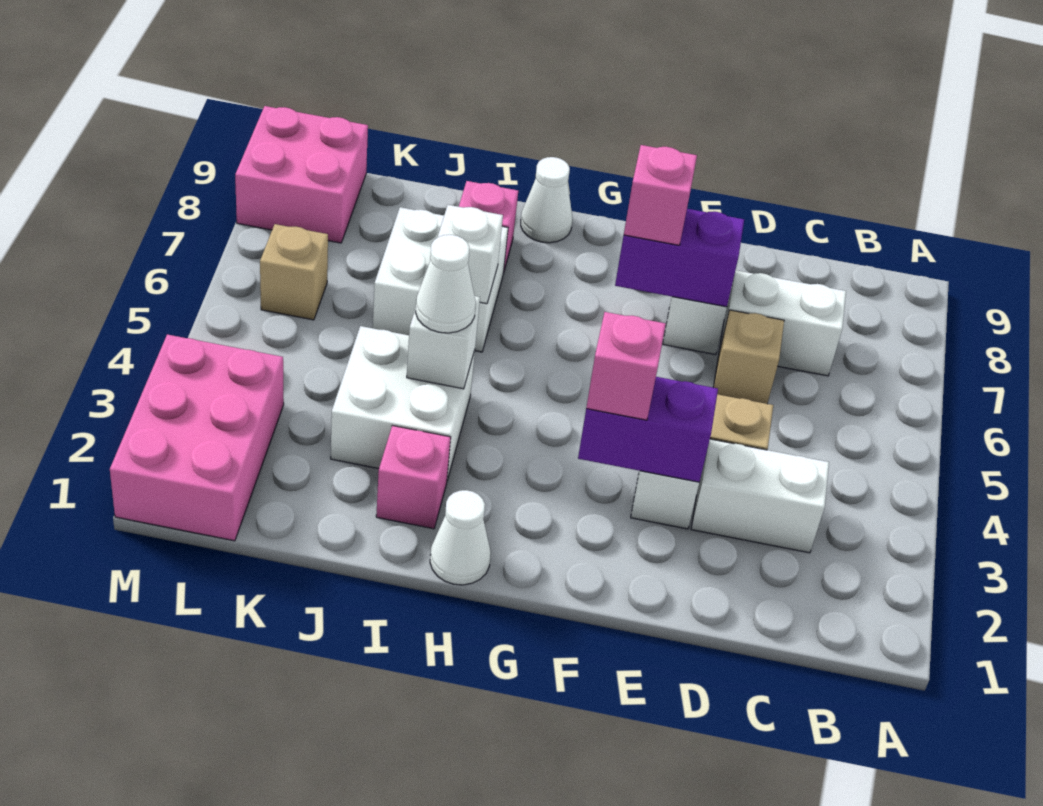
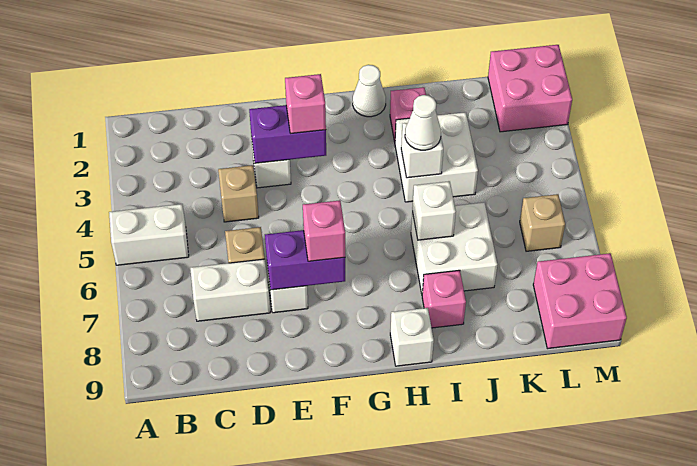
white brick C3:D3 level 1 -> white brick A5:B5 level 1
white cone H9 level 1 -> white brick H9 level 1
pink brick L1:M3 level 1 -> pink brick L1:M2 level 1

